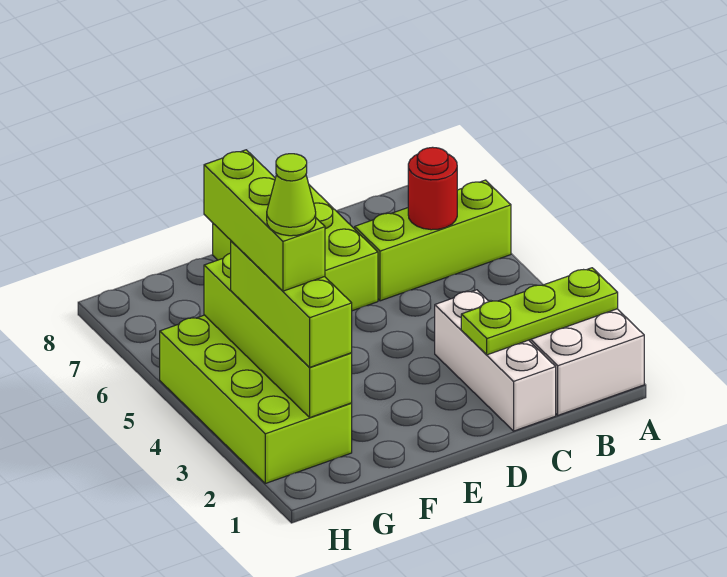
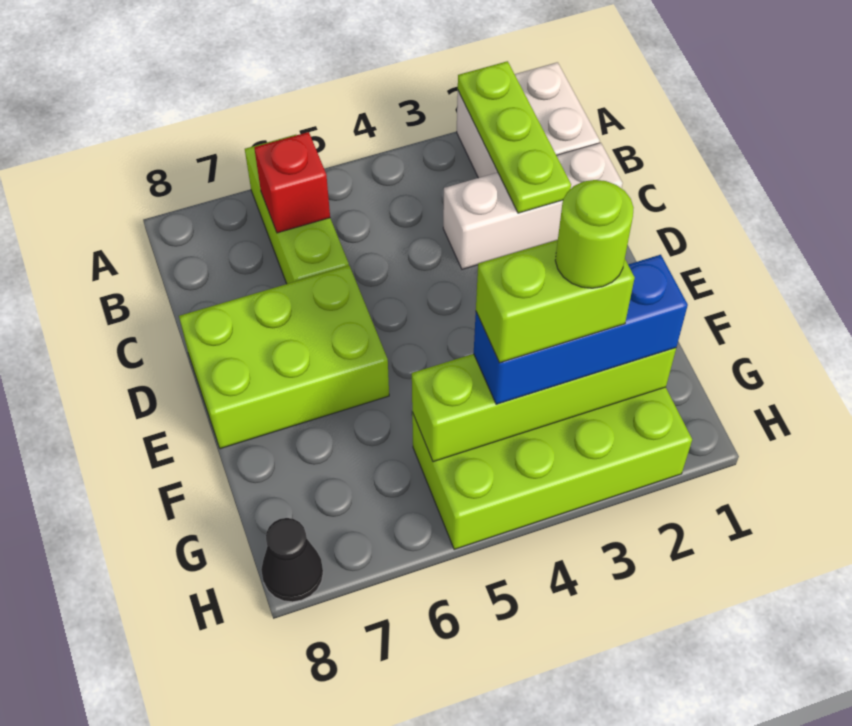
red round brick B6 level 2 -> red brick B6 level 2
lime brick G2:G4 level 3 -> blue brick G2:G4 level 3
lime brick G3:G5 level 4 -> lime brick G3:G4 level 4
lime cone G3 level 5 -> lime round brick G3 level 5
none -> black cone H8 level 1

